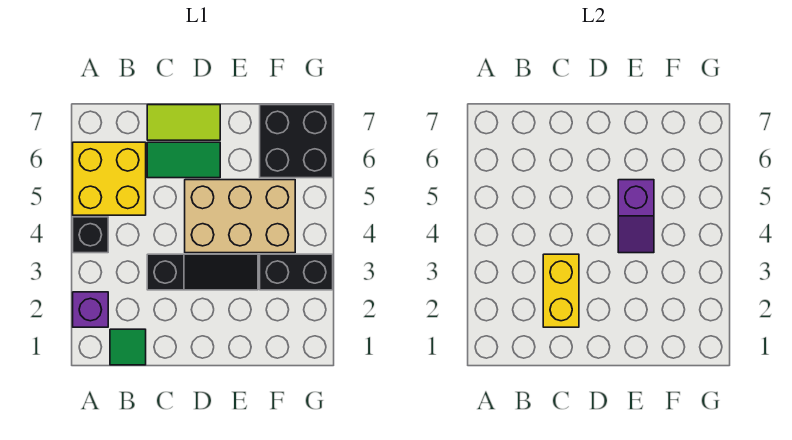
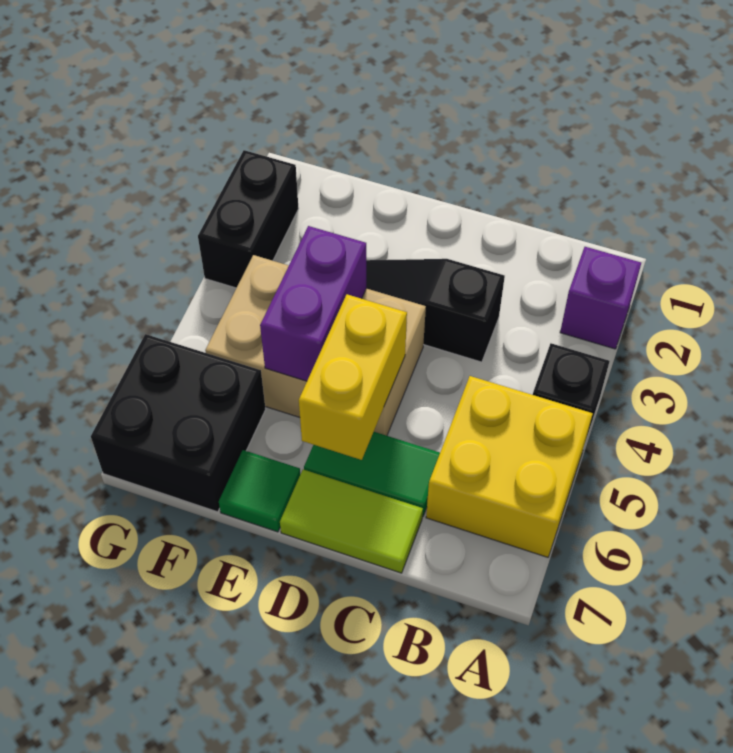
green tile B1 level 1 -> green tile E7 level 1
yellow brick C2:C3 level 2 -> yellow brick D5:D6 level 2
purple slope E4:E5 level 2 top 5 -> purple brick E4:E5 level 2
black brick F3:G3 level 1 -> black brick G2:G3 level 1

